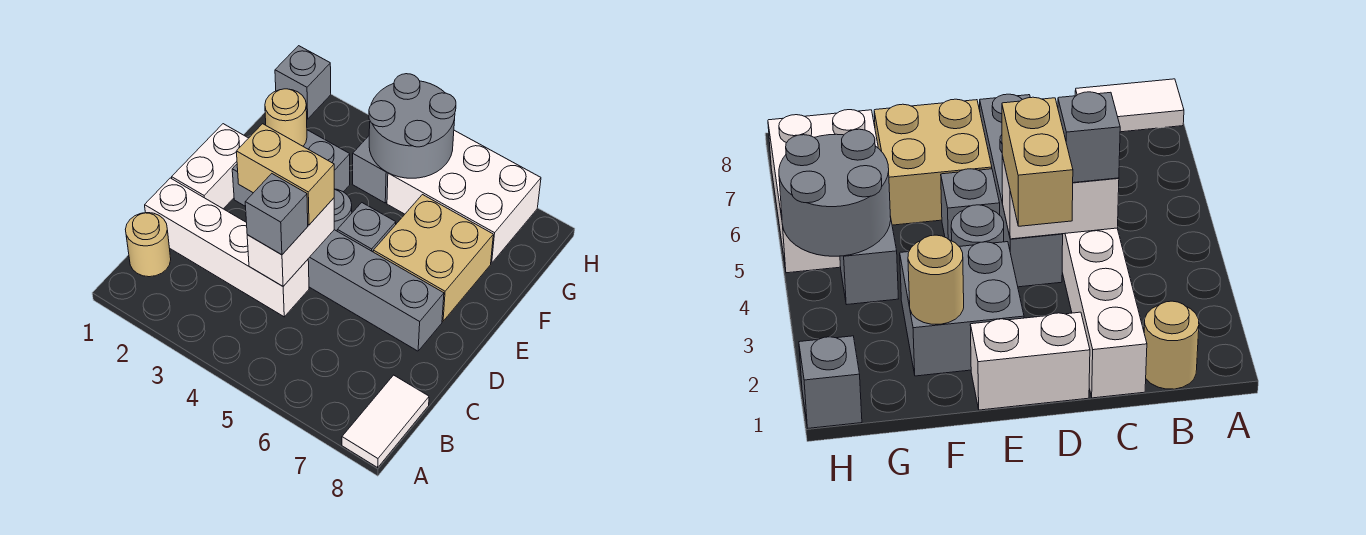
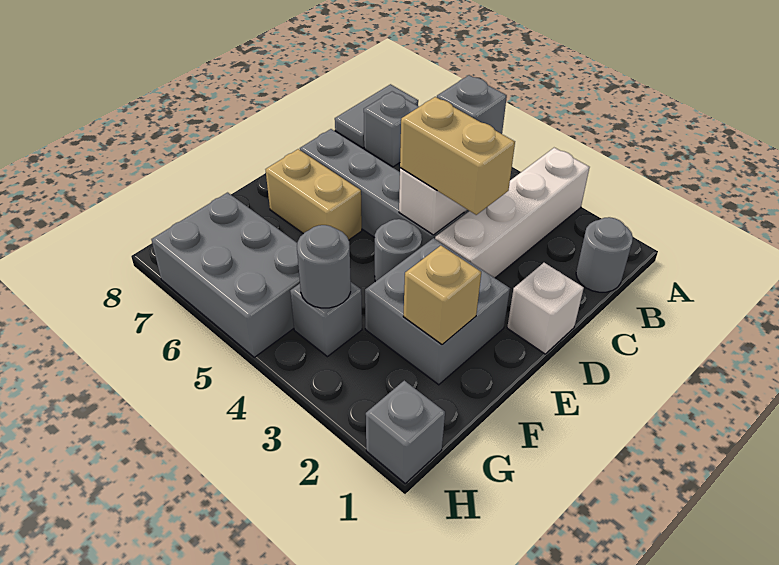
white tile A8:B8 level 1 -> grey tile A8:B8 level 1
tan round brick B1 level 1 -> grey round brick B1 level 1
white brick C1:C4 level 1 -> white brick A3:D3 level 1
white brick D1:E1 level 1 -> white brick D1 level 1
grey brick E5 level 1 -> grey brick B7 level 1
tan brick E6:F7 level 1 -> tan brick E6:E7 level 1
tan round brick F2 level 2 -> tan brick F2 level 2
grey round brick G4:H5 level 2 -> grey round brick G4 level 2
white brick G5:H7 level 1 -> grey brick G5:H7 level 1

